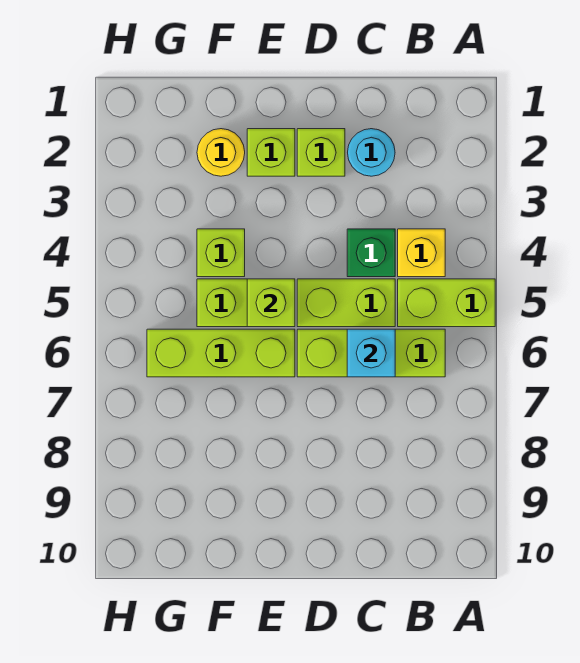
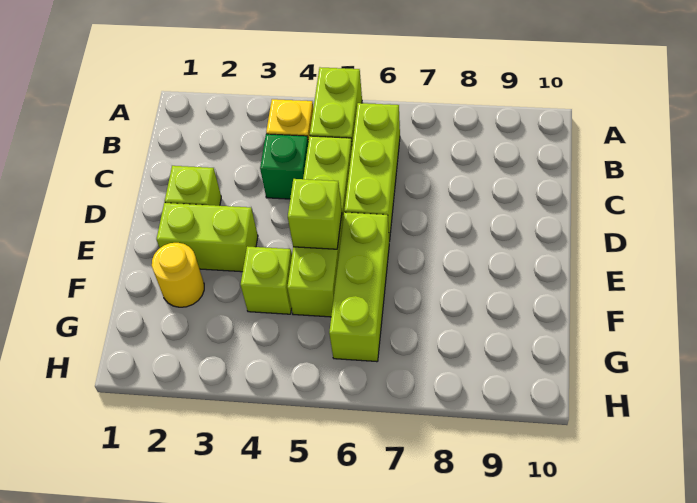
cyan round brick C2 level 1 -> none
cyan brick C6 level 2 -> none
lime brick E2 level 1 -> lime brick E2:E3 level 1

